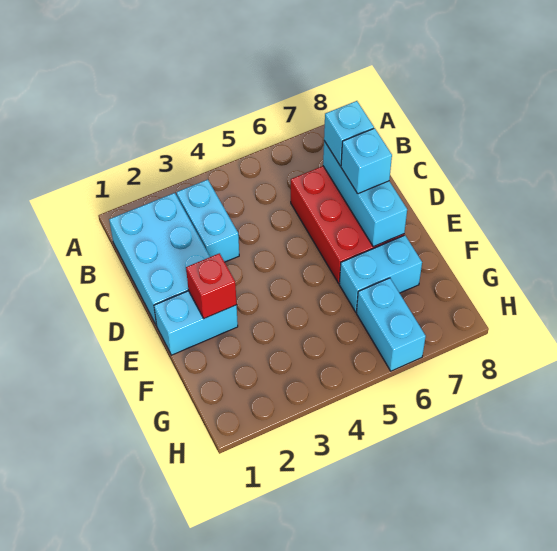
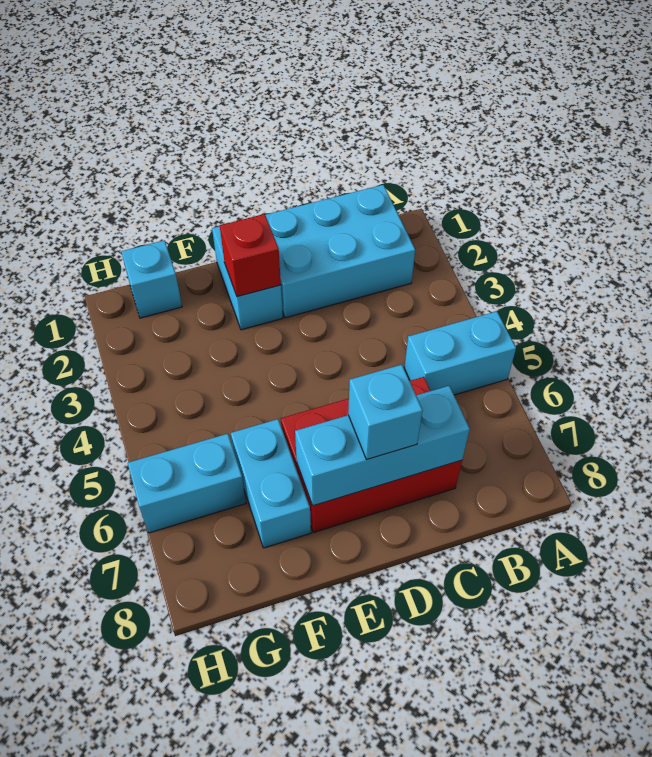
cyan brick B3:C3 level 1 -> cyan brick A5:B5 level 1
cyan brick C7 level 3 -> cyan brick G1 level 1

